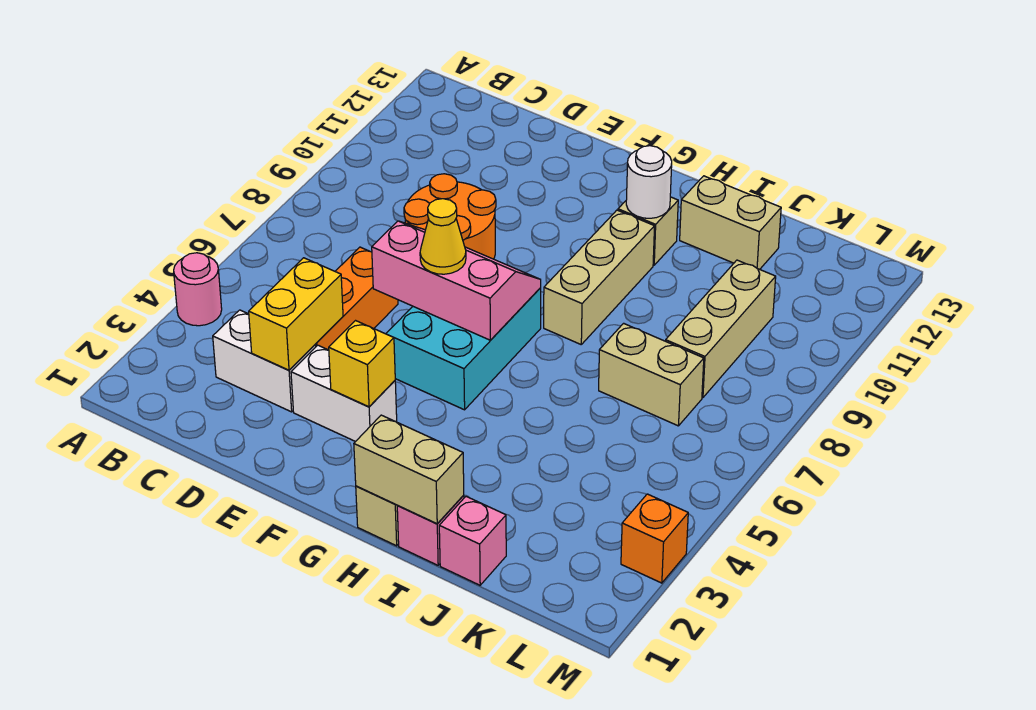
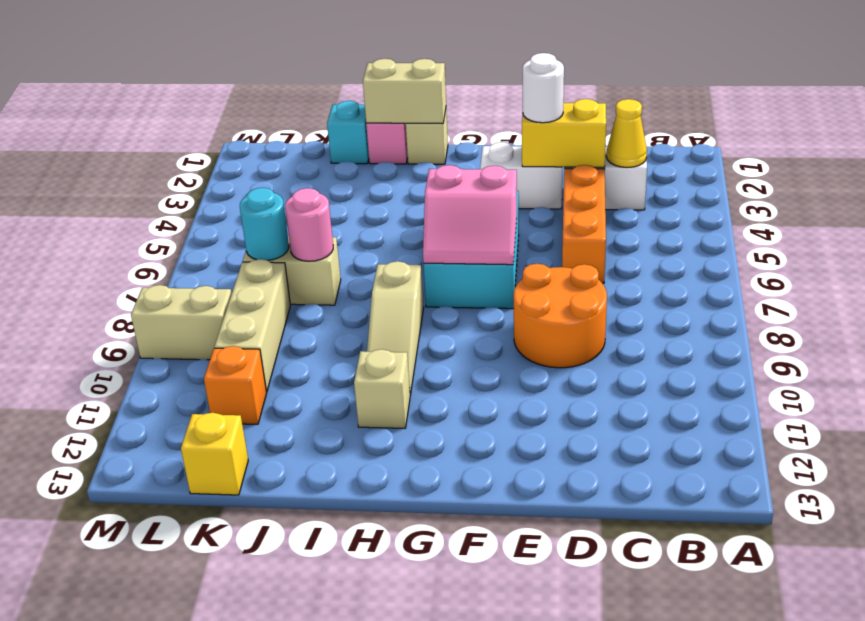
pink round brick A4 level 1 -> pink round brick J7 level 2
yellow brick D3:D4 level 2 -> yellow brick D3:E3 level 2
pink slope E6:G7 level 2 top 6 -> pink slope F6:G7 level 2 top 6
yellow brick F3 level 2 -> yellow brick K13 level 1
yellow cone F6 level 3 -> yellow cone C3 level 2
tan brick H8:H10 level 1 -> tan slope H8:H10 level 1 top 8
white round brick H11 level 2 -> white round brick E3 level 3
tan brick I12:J12 level 1 -> tan brick L9:M9 level 1
pink brick J1 level 1 -> cyan brick J1 level 1
none -> cyan round brick K7 level 2
orange brick M3 level 1 -> orange brick K11 level 1

